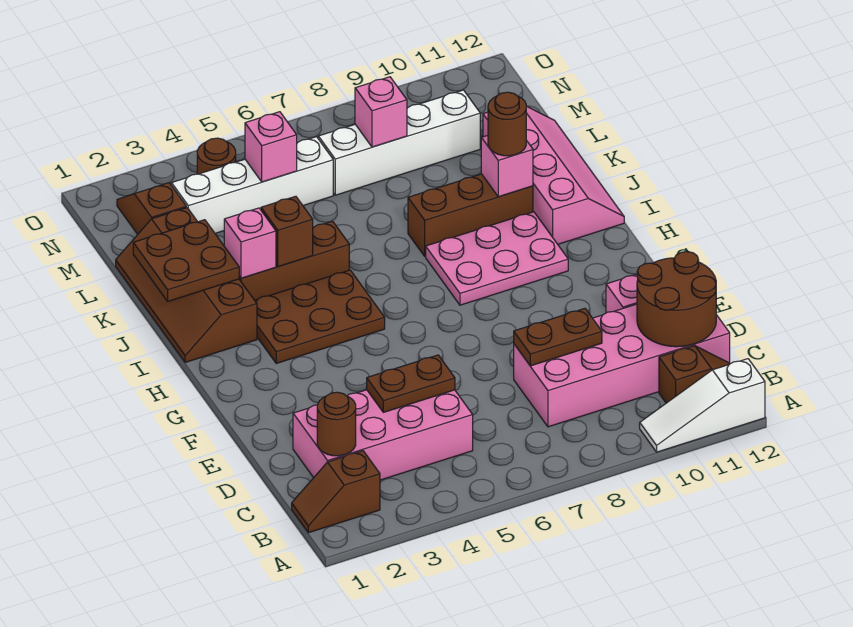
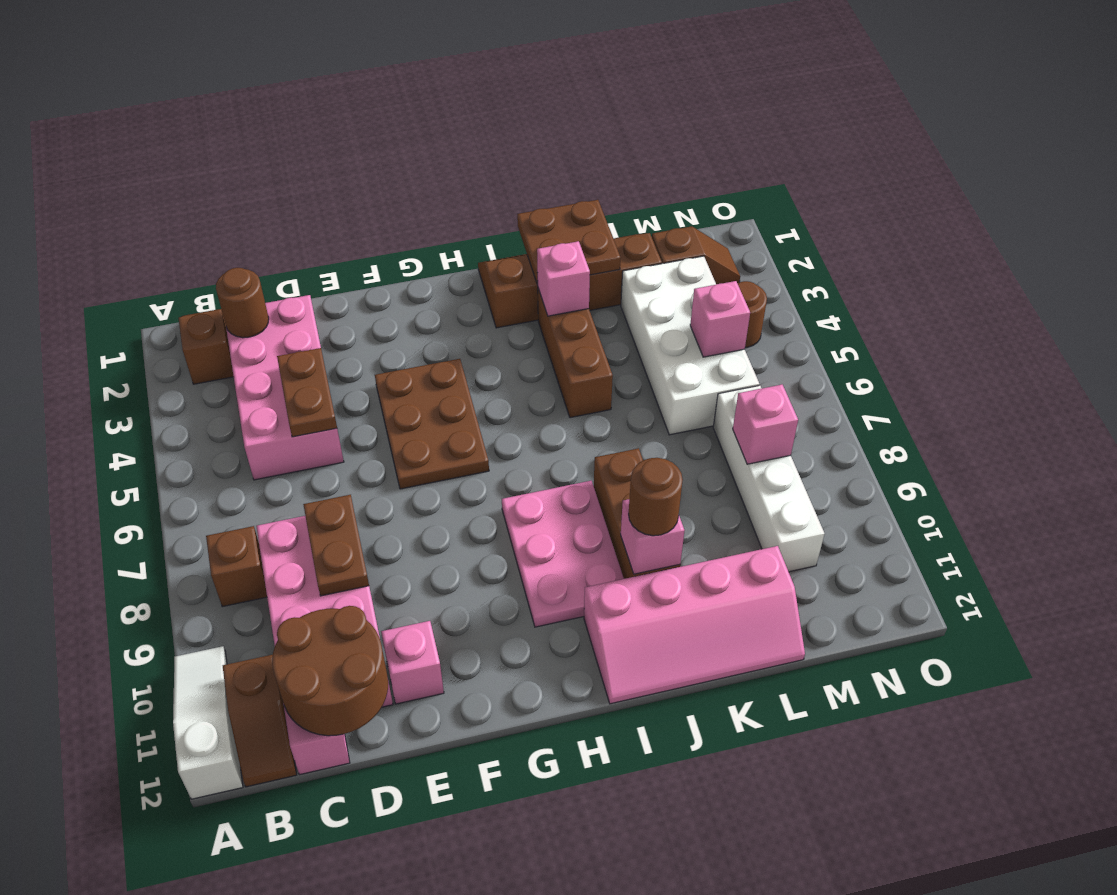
brown plate H3:I5 level 1 -> brown plate F4:G6 level 1
brown brick J4 level 2 -> brown brick B8 level 1
white brick M3:M6 level 1 -> white brick L3:M6 level 1

